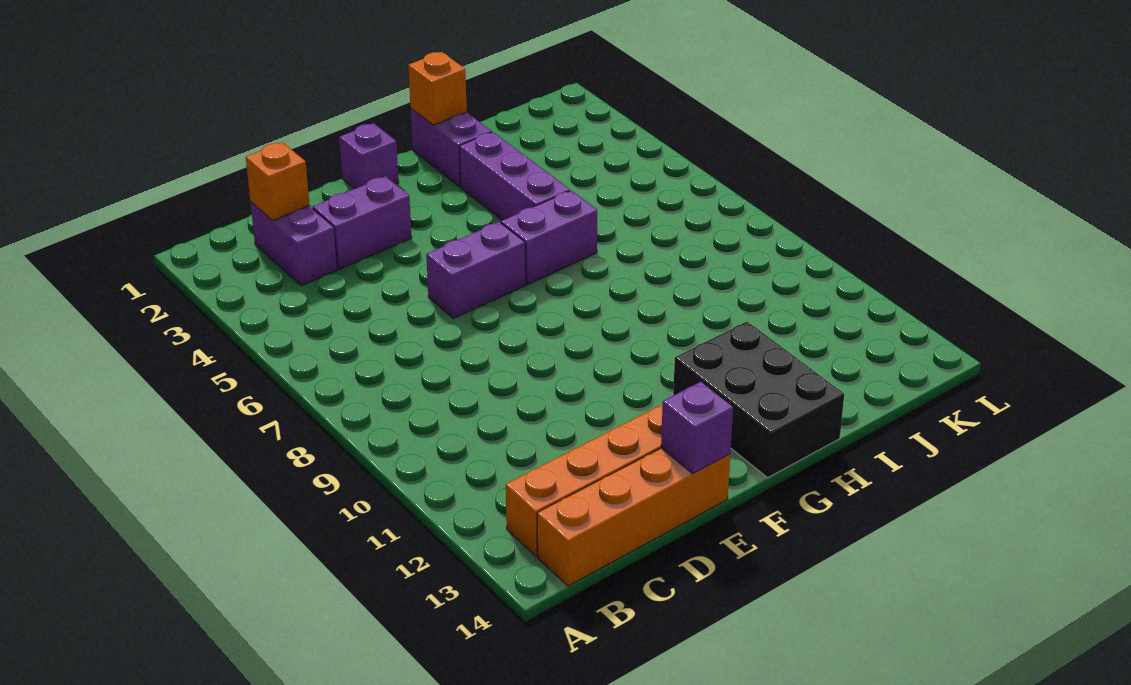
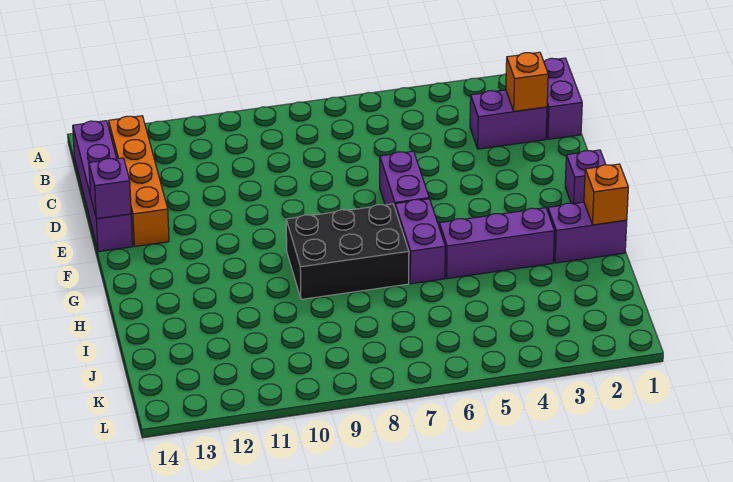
orange brick B14:E14 level 1 -> purple brick B14:E14 level 1
purple brick D3:E3 level 1 -> purple brick B1:C1 level 1
black brick G12:H14 level 1 -> black brick G7:H9 level 1

